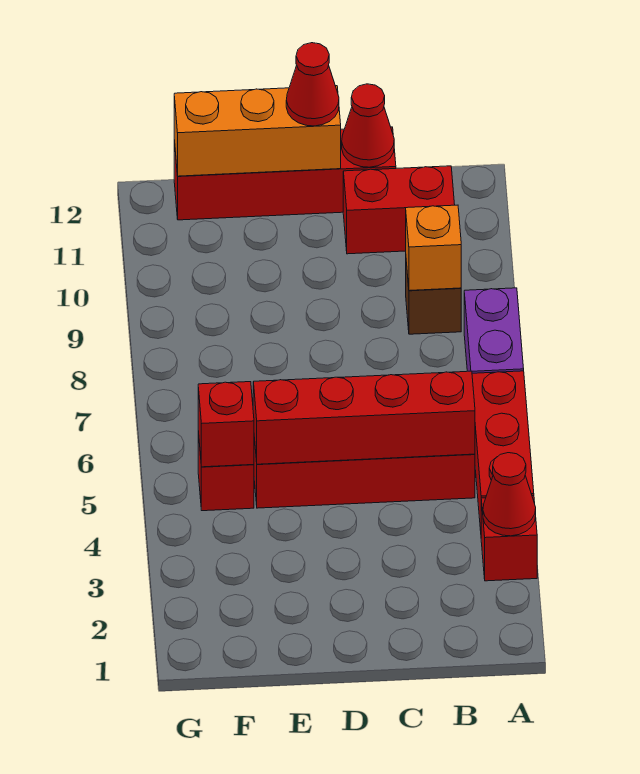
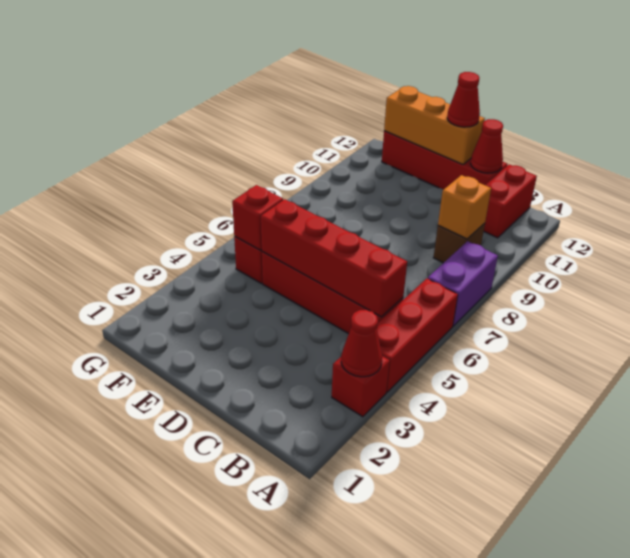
red brick B11:C11 level 1 -> red brick B11:B12 level 1

